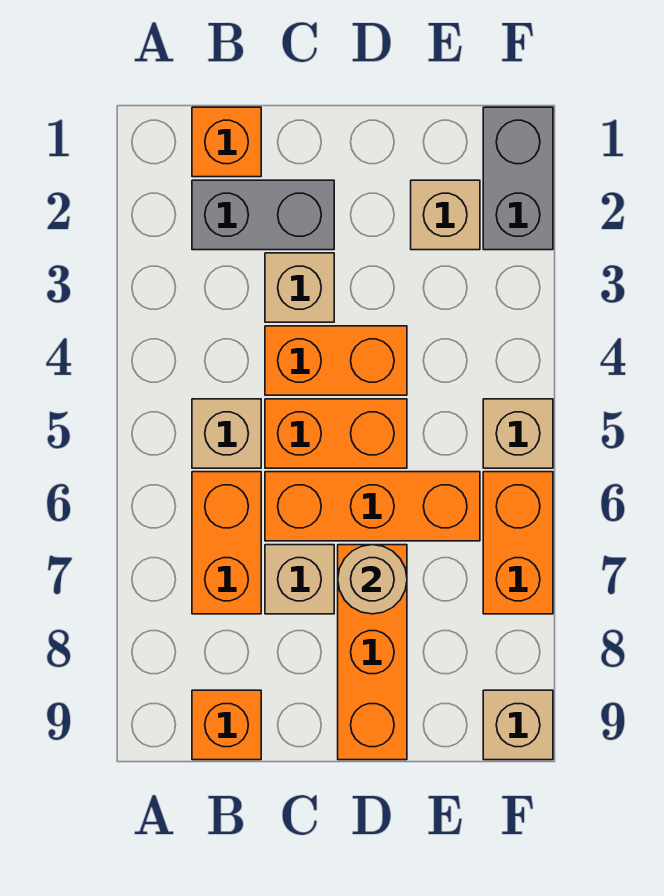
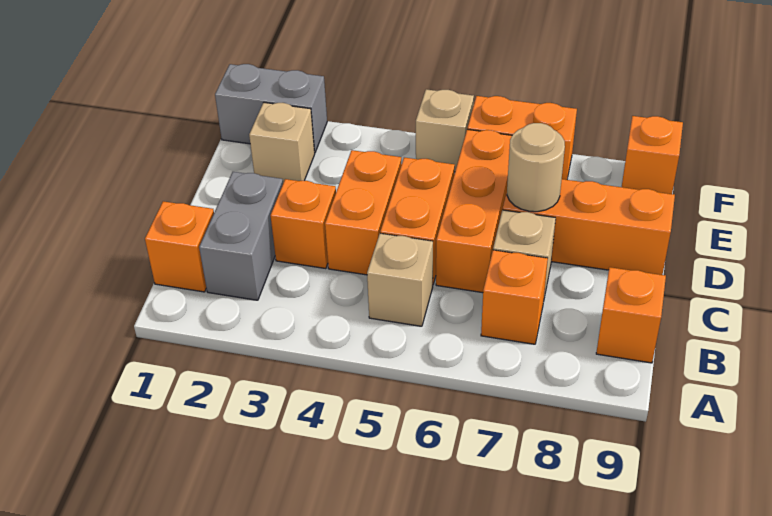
orange brick B6:B7 level 1 -> orange brick B7 level 1
tan brick C3 level 1 -> orange brick C3 level 1
tan brick F9 level 1 -> orange brick F9 level 1

